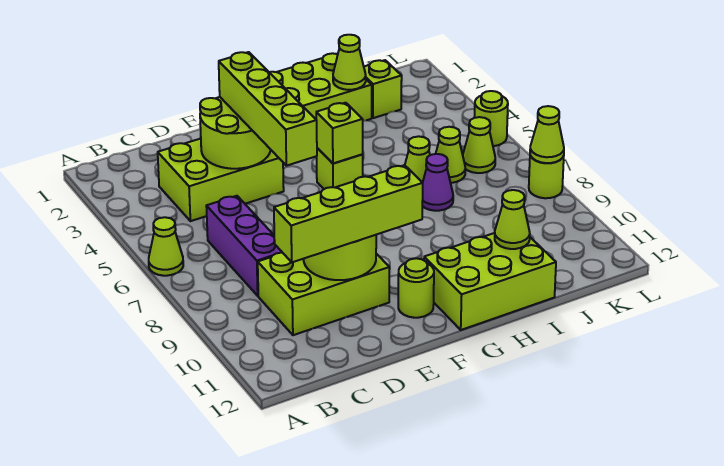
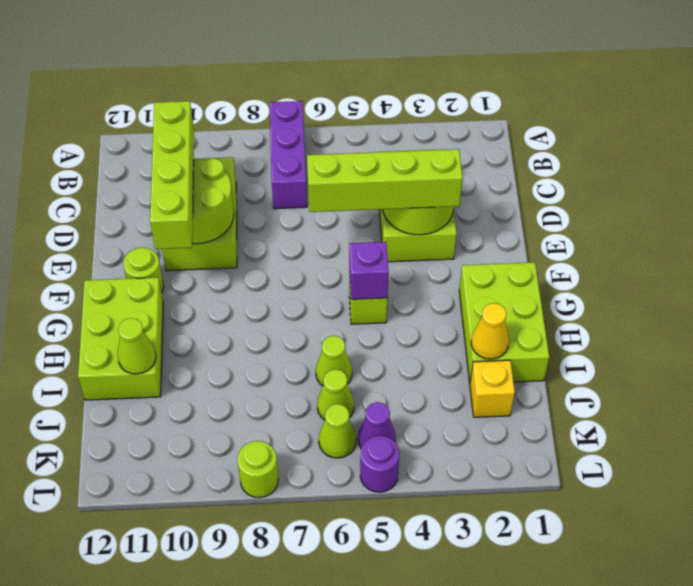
lime cone A6 level 1 -> none
purple brick C6:C8 level 1 -> purple brick A7:C7 level 1
lime brick G5 level 2 -> purple brick G5 level 2
lime cone I2 level 2 -> yellow cone I2 level 2
purple cone I7 level 1 -> purple cone K5 level 1
lime brick J2 level 1 -> yellow brick J2 level 1
lime round brick L5 level 1 -> purple round brick L5 level 1
lime cone L8 level 2 -> none

